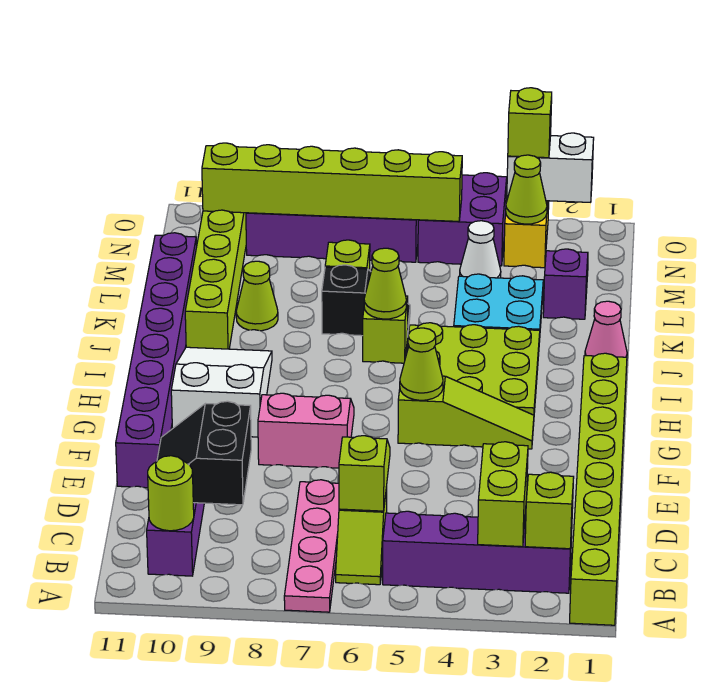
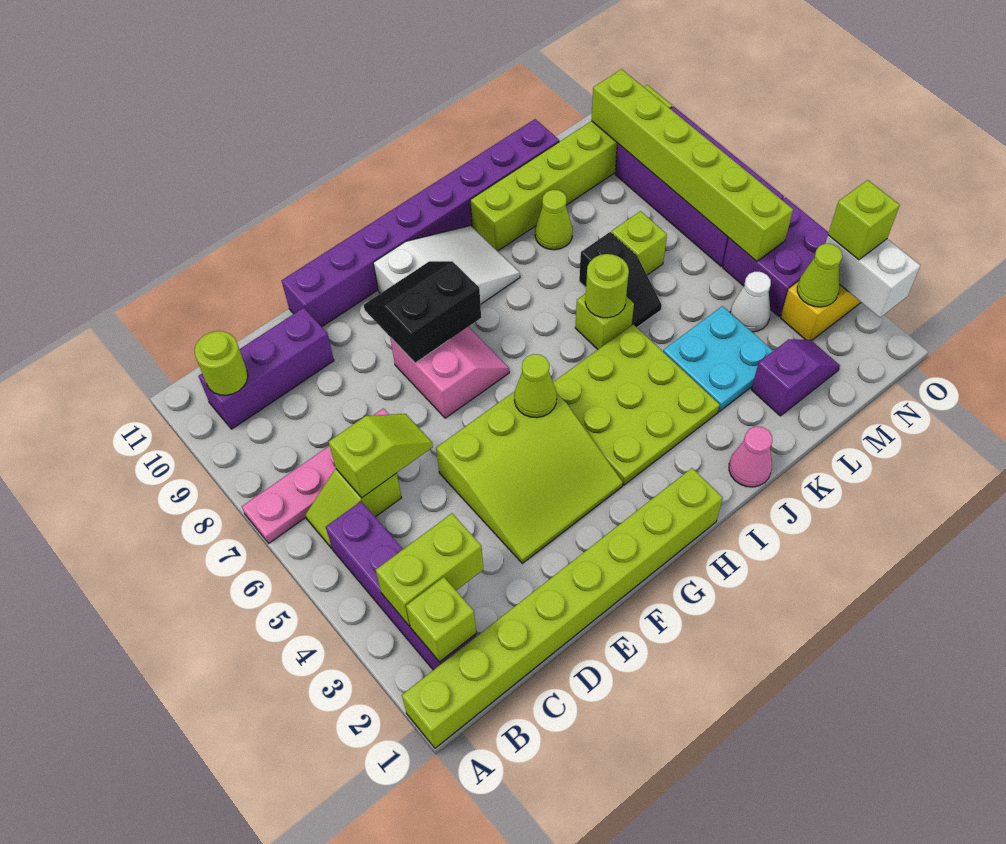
black slope C9:D10 level 2 top 9 -> black slope F8:G9 level 2 top 8
lime slope G3:G5 level 1 top 5 -> lime slope E3:G5 level 1 top 5
lime cone J6 level 2 -> lime round brick J6 level 2

